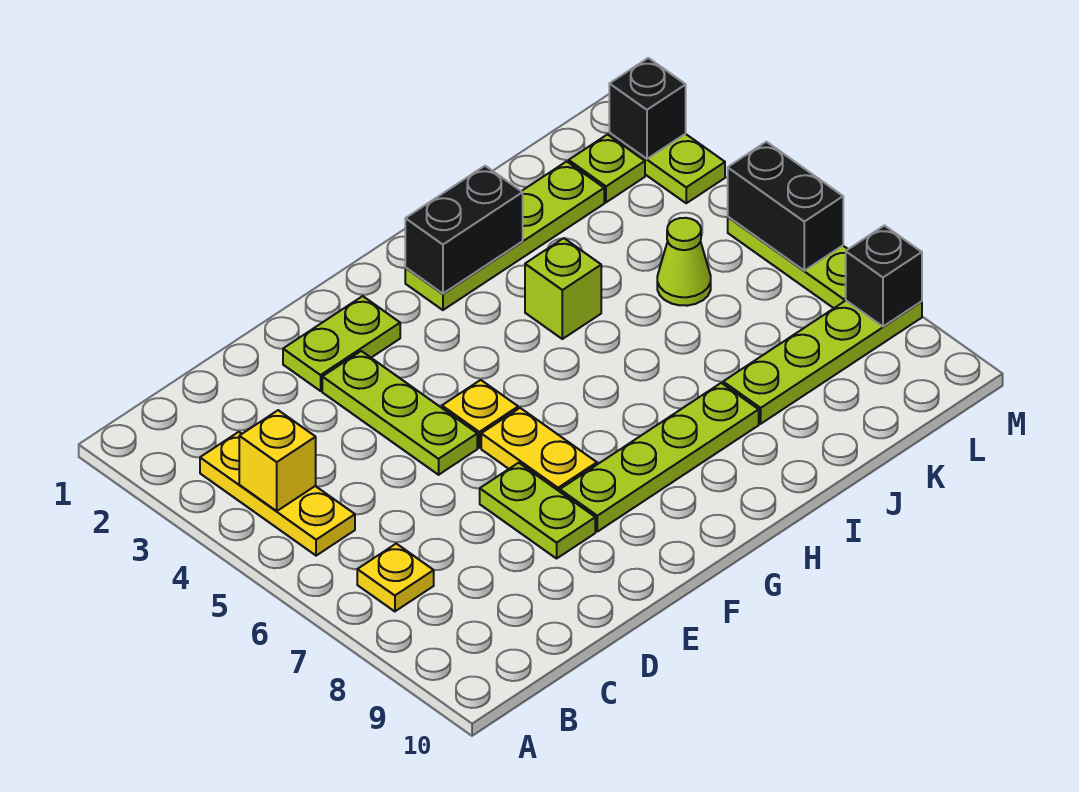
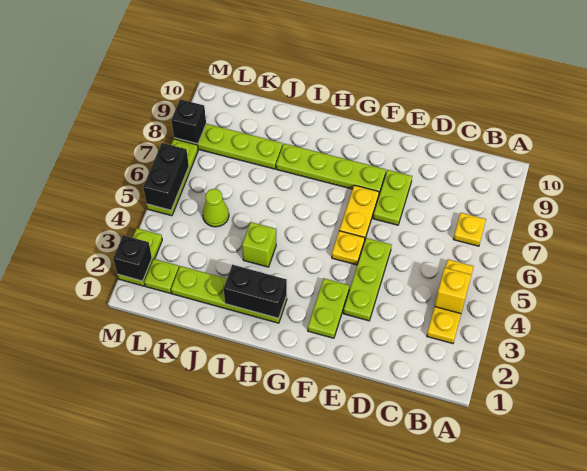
lime plate E2:F2 level 1 -> lime plate F2:F3 level 1

